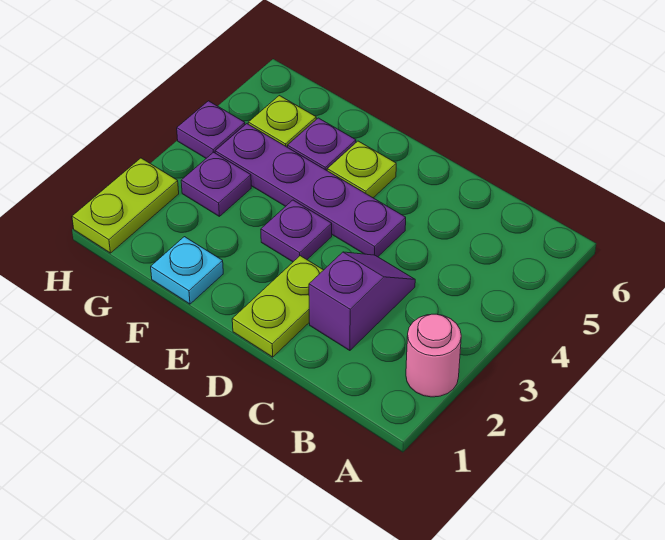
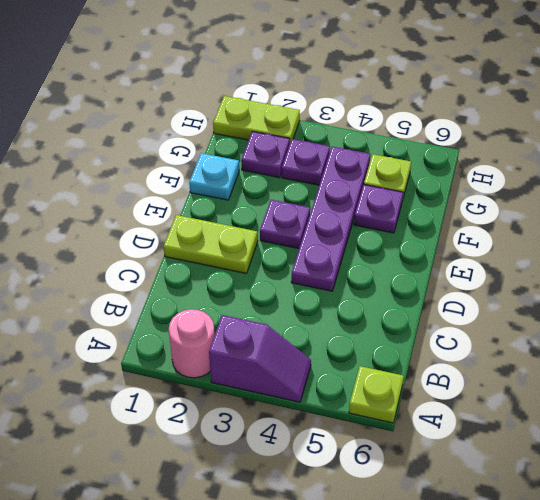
purple slope C2:C3 level 1 top 2 -> purple slope A3:A4 level 1 top 3
lime plate E5 level 1 -> lime plate A6 level 1
purple plate H4 level 1 -> purple plate G2 level 1

